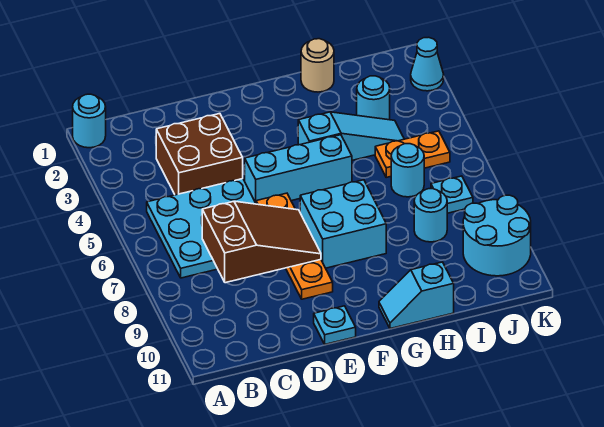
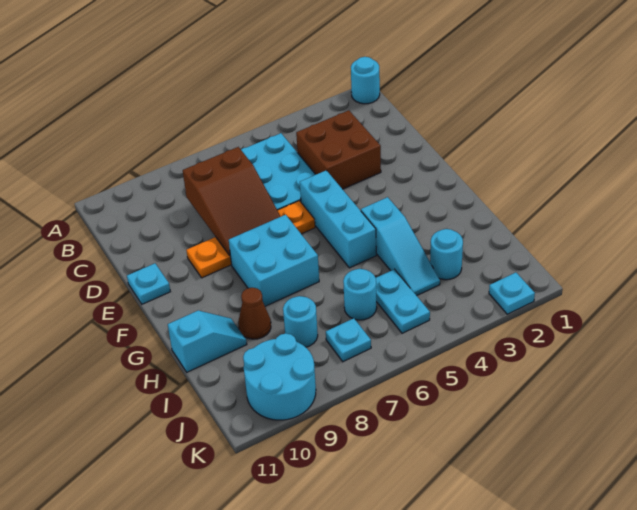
cyan slope G11:H11 level 1 top H -> cyan slope H10:H11 level 1 top 11
tan round brick H1 level 1 -> none
none -> brown cone H9 level 1
orange plate I5:J5 level 1 -> cyan plate I5:J5 level 1
cyan cone K2 level 1 -> cyan plate K2 level 1

